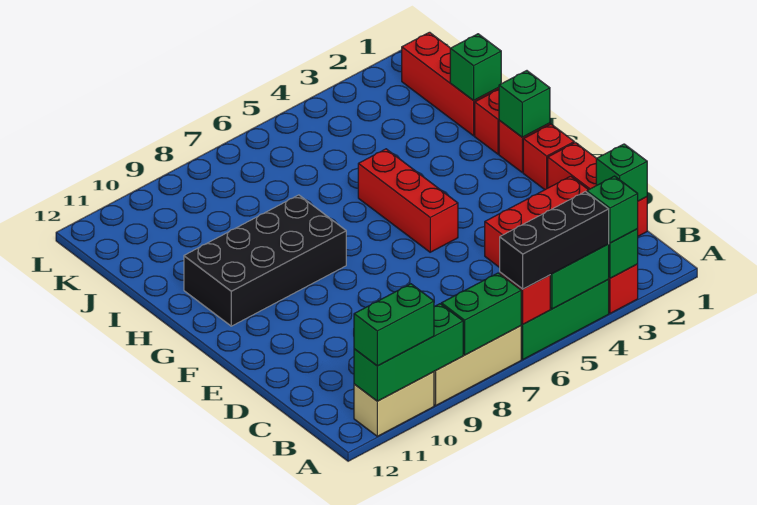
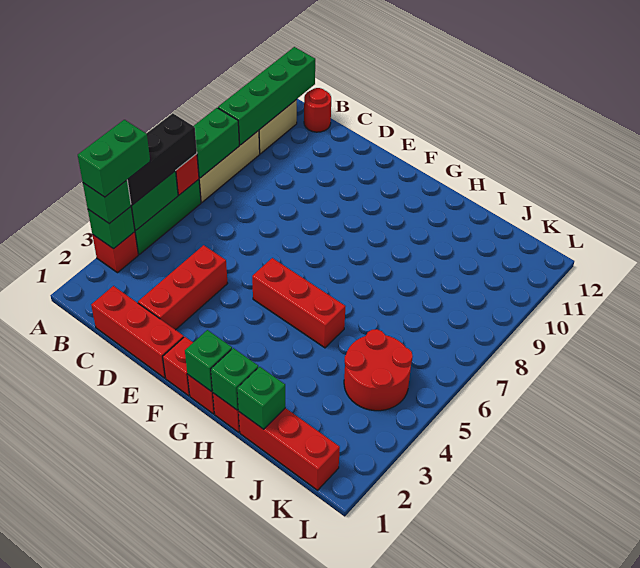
green brick A9:A11 level 2 -> green brick A9:A12 level 2
green brick A10:A11 level 3 -> green brick A3:A4 level 4
none -> red round brick B12 level 1
green brick C1 level 2 -> green brick H1 level 2
black brick G8:H11 level 1 -> none
none -> red round brick J4:K5 level 1

